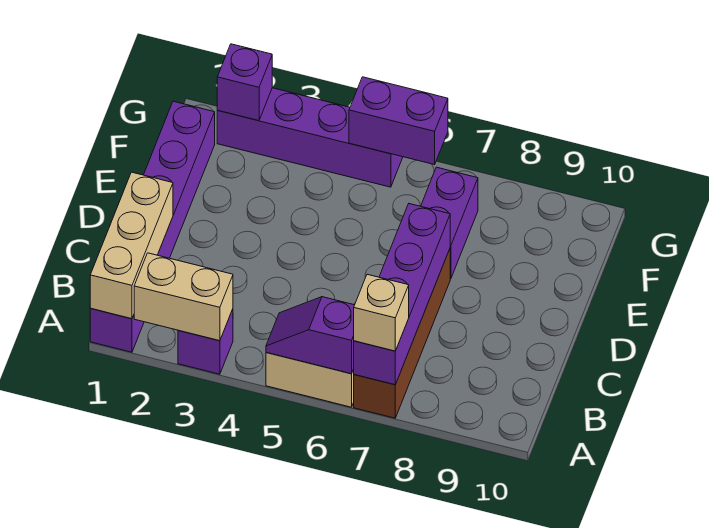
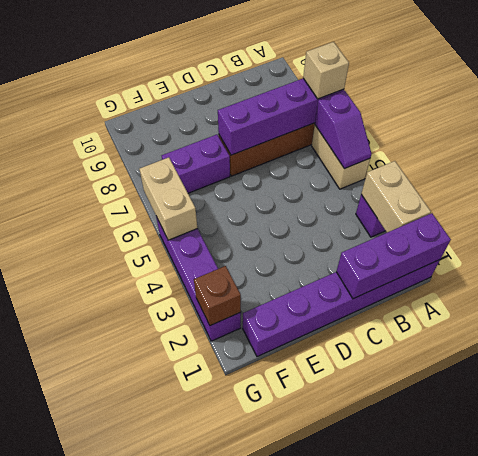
tan brick A1:C1 level 2 -> purple brick A1:C1 level 2
purple brick G2 level 2 -> brown brick G2 level 2
purple brick G5:G6 level 2 -> tan brick G5:G6 level 2

